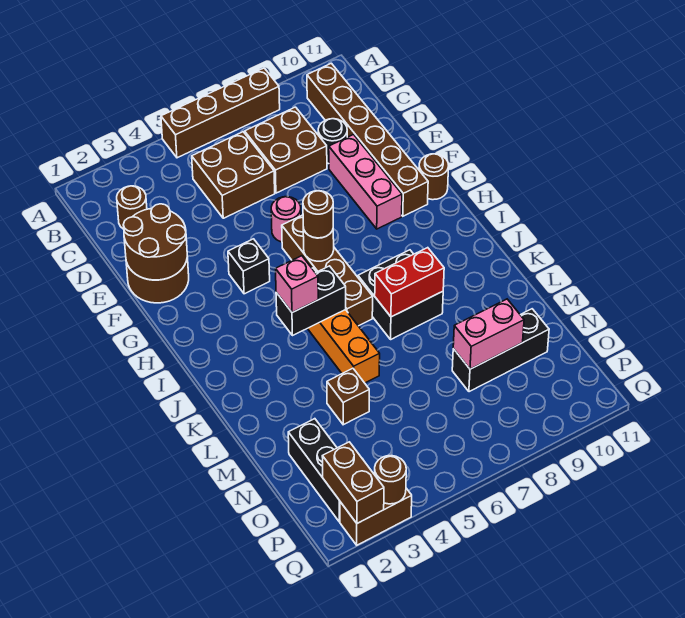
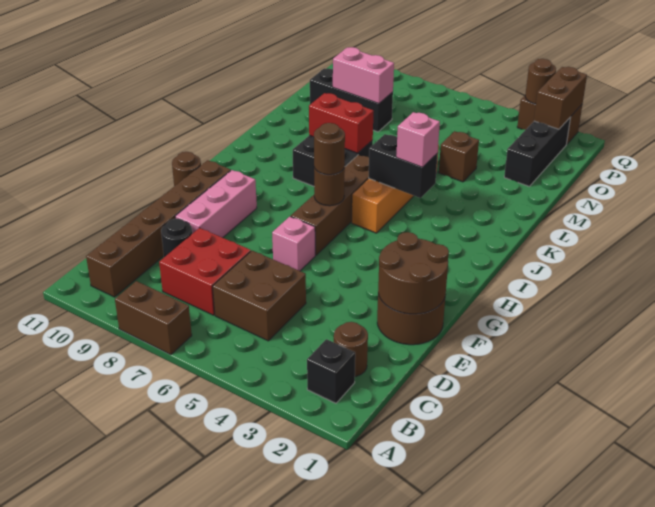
brown brick A5:A8 level 1 -> brown brick A7:A8 level 1
brown brick C7:D8 level 1 -> red brick C7:D8 level 1
pink round brick F6 level 1 -> pink brick F6 level 1
black brick G4 level 1 -> black brick B2 level 1

